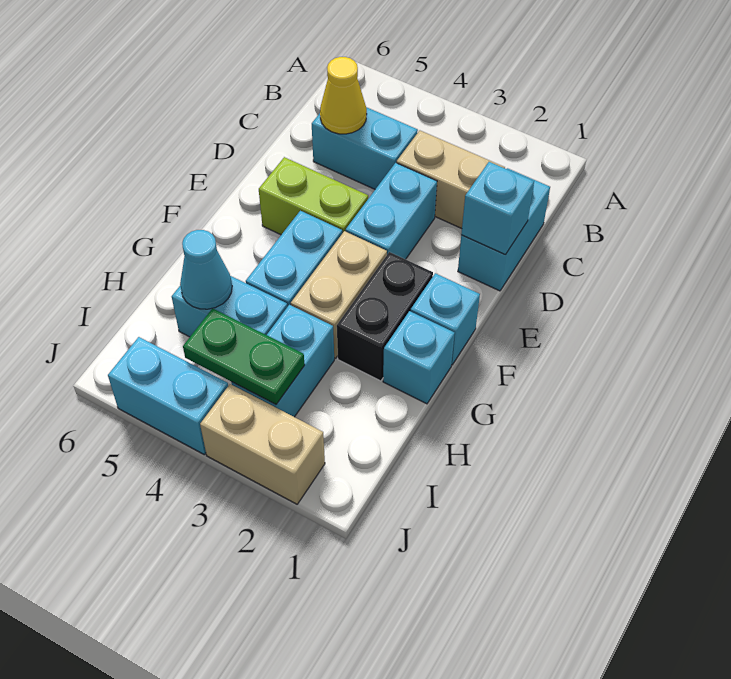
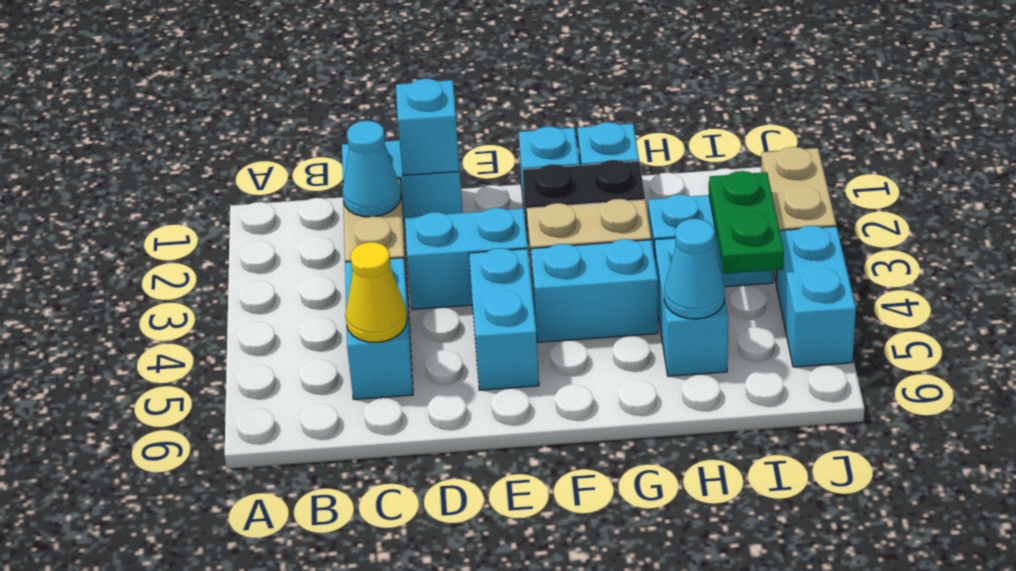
none -> cyan cone C2 level 2
lime brick E4:E5 level 1 -> cyan brick E4:E5 level 1

